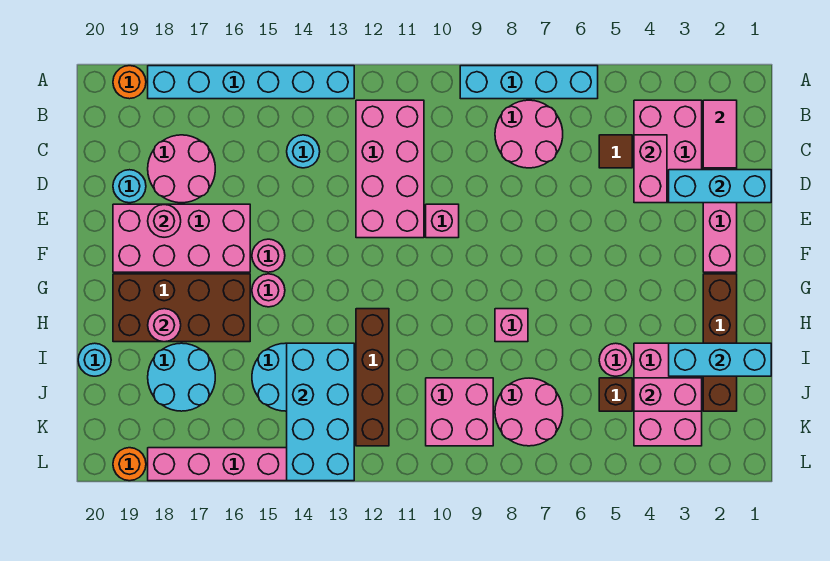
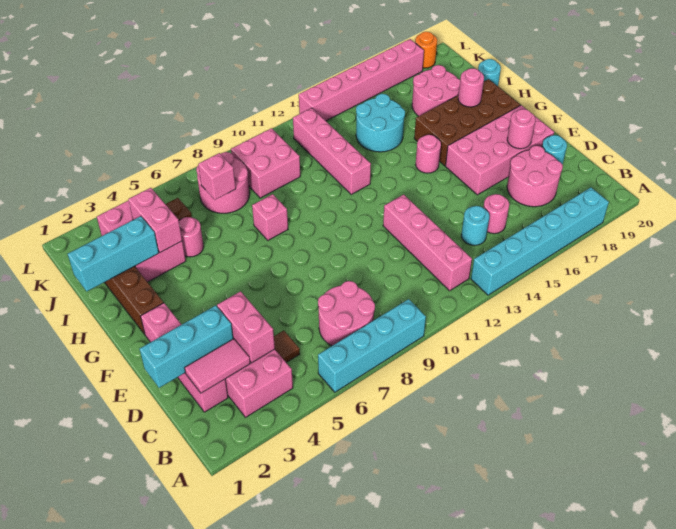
orange round brick A19 level 1 -> none
pink tile B2:C2 level 2 -> pink tile C2:C3 level 2
pink brick B11:E12 level 1 -> pink brick B12:E12 level 1
pink brick E10 level 1 -> pink brick J7 level 2
pink round brick F15 level 1 -> pink round brick C15 level 1
brown brick H12:K12 level 1 -> pink brick H12:K12 level 1
cyan brick I13:L14 level 2 -> none
cyan round brick I17:J18 level 1 -> pink round brick I17:J18 level 1
pink brick J3:J4 level 2 -> pink brick I4:J4 level 2

